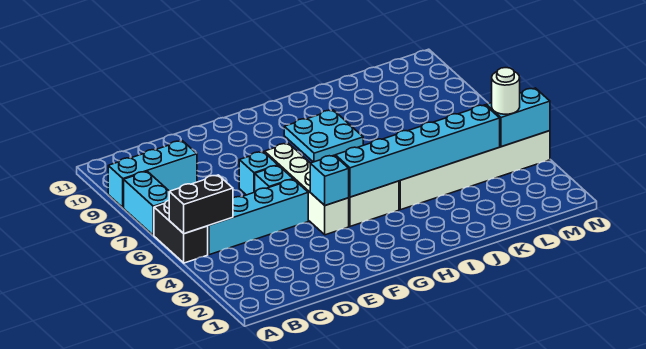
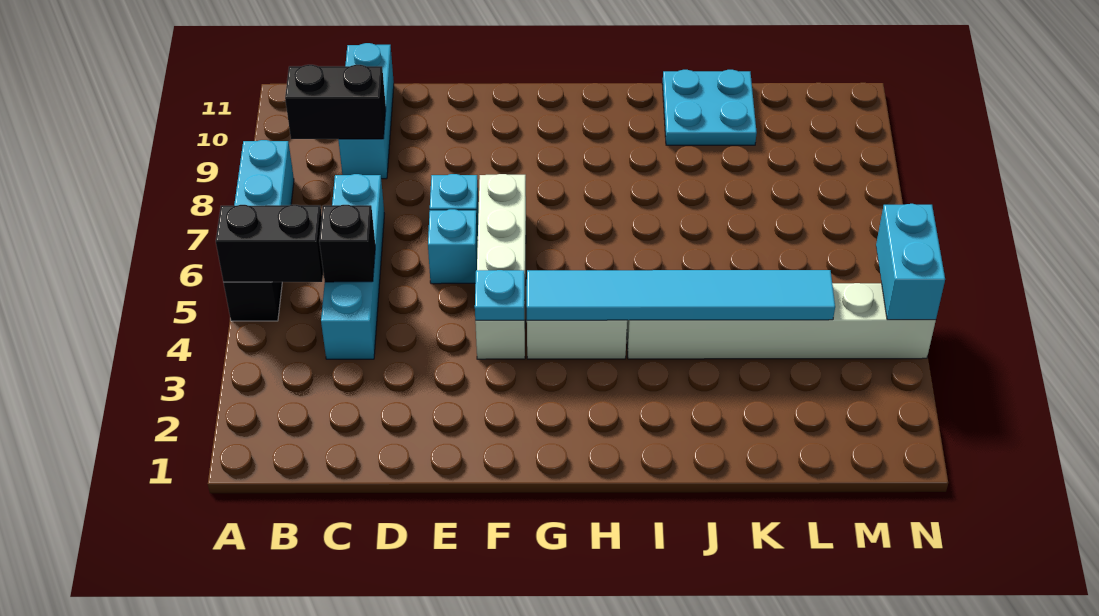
cyan brick A9:C9 level 1 -> cyan brick C9:C11 level 1
cyan brick B5:E5 level 1 -> cyan brick C4:C7 level 1
none -> black brick B9:C9 level 2
none -> black brick C5 level 2
cyan brick F4 level 2 -> cyan plate F4 level 2
cyan brick G4:L4 level 2 -> cyan tile G4:L4 level 2
cyan plate H8:I9 level 1 -> cyan plate J10:K11 level 1
cyan brick M4:N4 level 2 -> cyan brick N4:N5 level 2
white round brick M4 level 3 -> none

